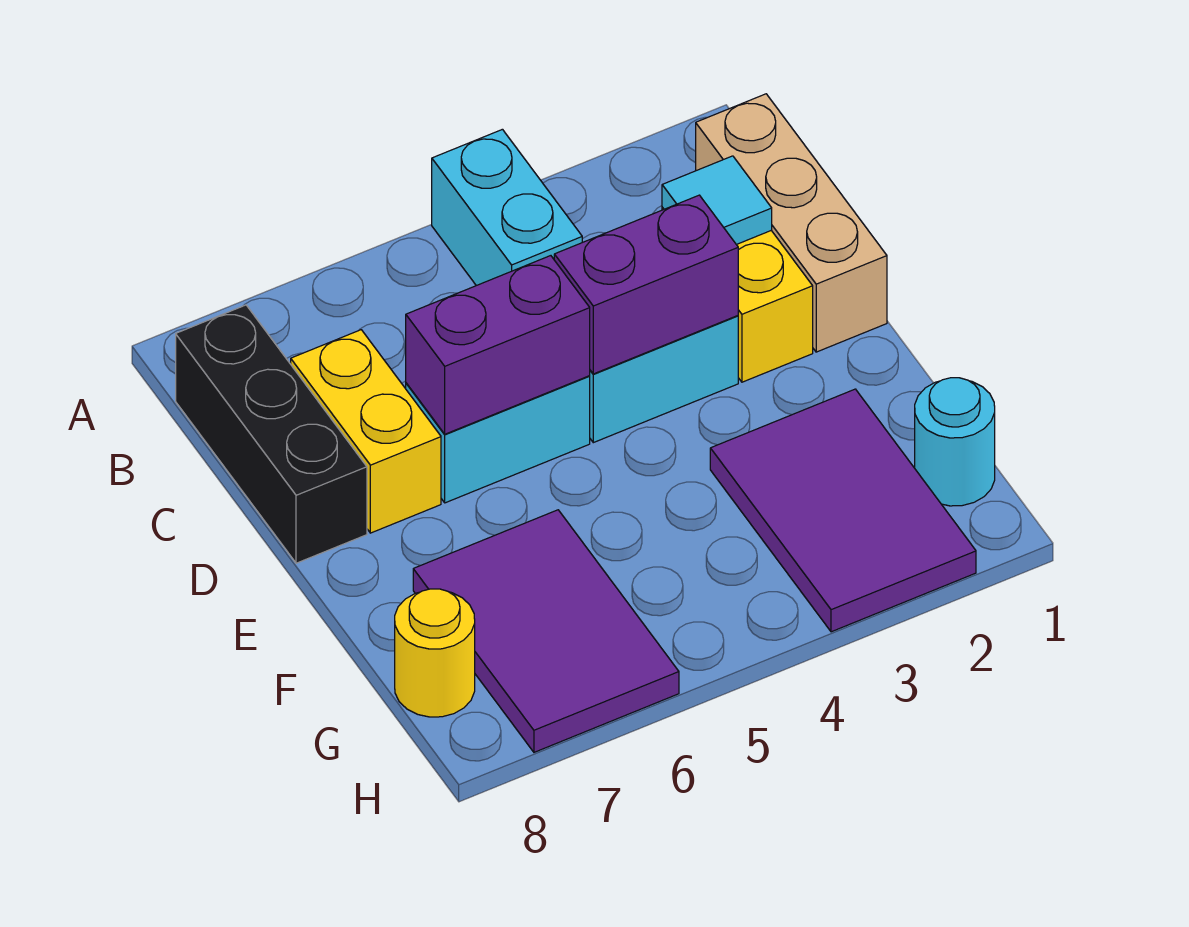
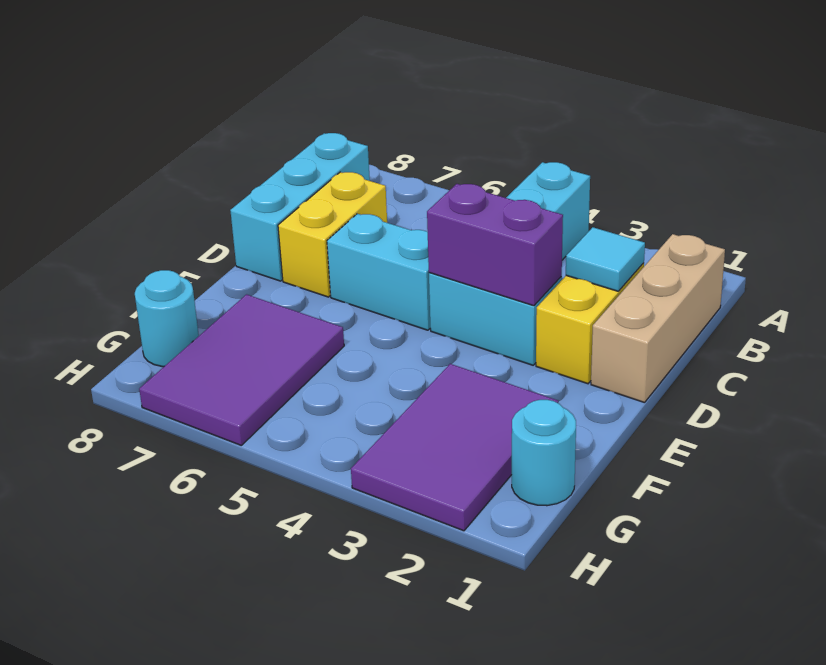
black brick B8:D8 level 1 -> cyan brick B8:D8 level 1
purple brick D5:D6 level 2 -> none
yellow round brick G8 level 1 -> cyan round brick G8 level 1

